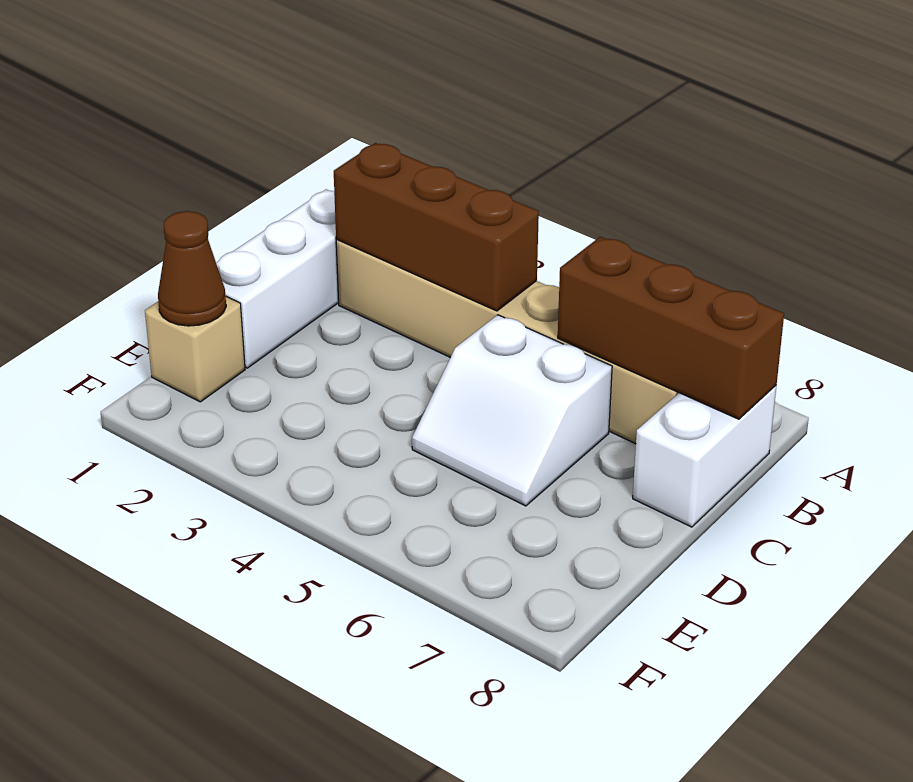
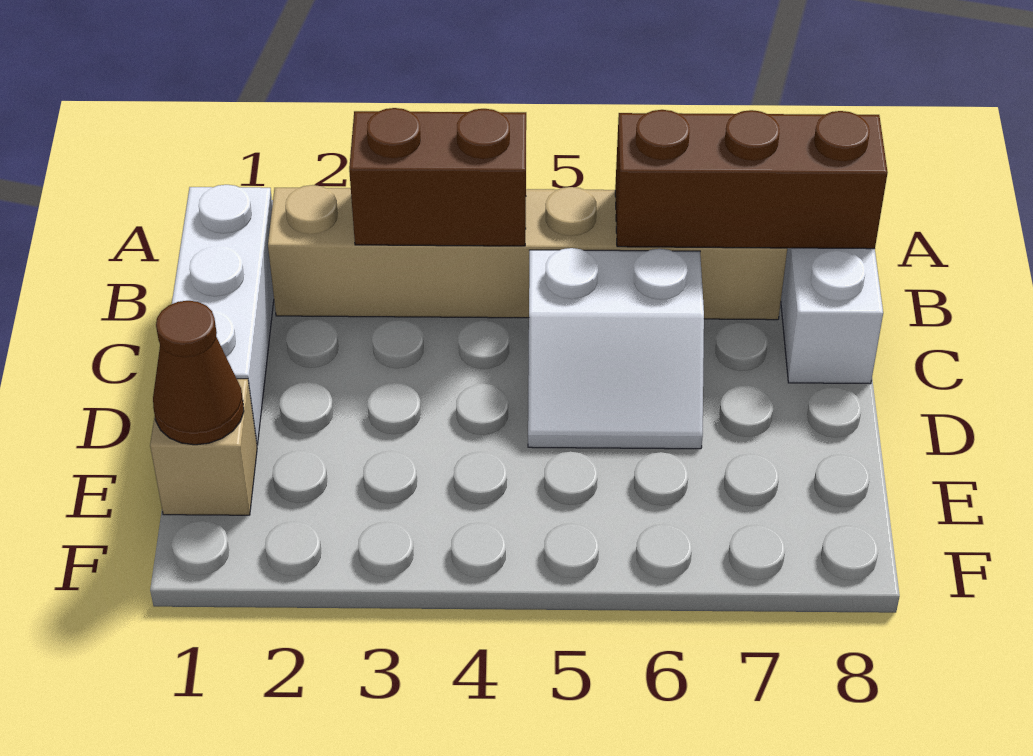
brown brick B2:B4 level 2 -> brown brick B3:B4 level 2

